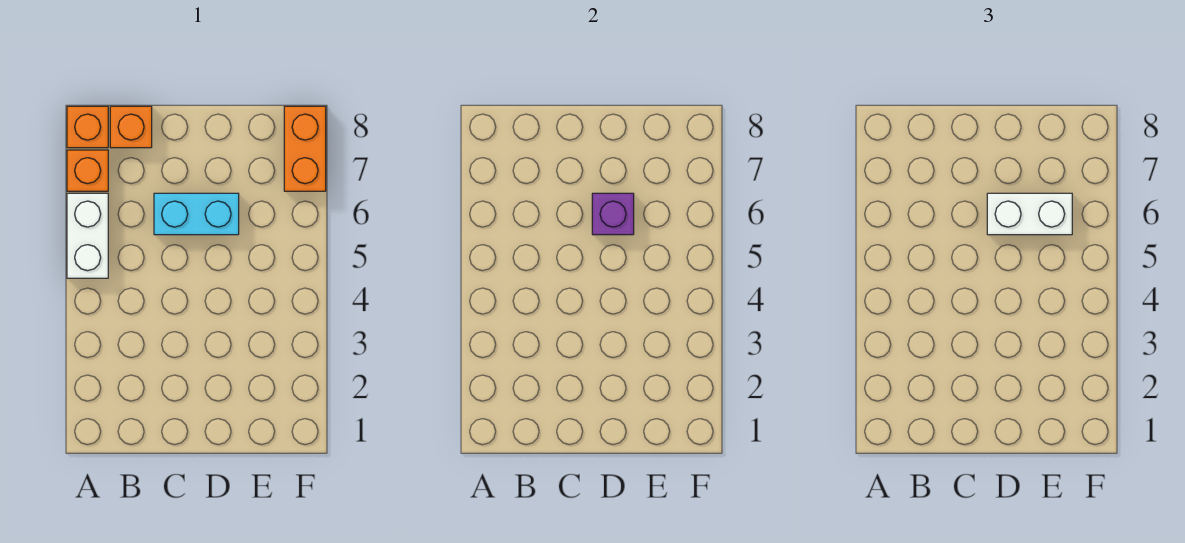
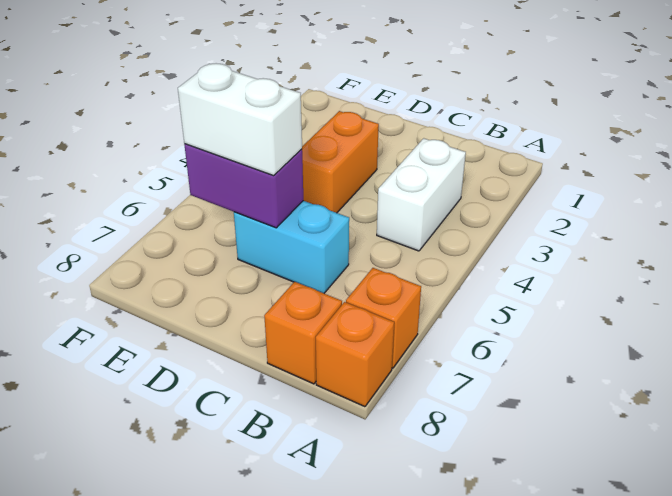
white brick A5:A6 level 1 -> white brick B3:B4 level 1
purple brick D6 level 2 -> purple brick D6:E6 level 2
orange brick F7:F8 level 1 -> orange brick D3:D4 level 1

